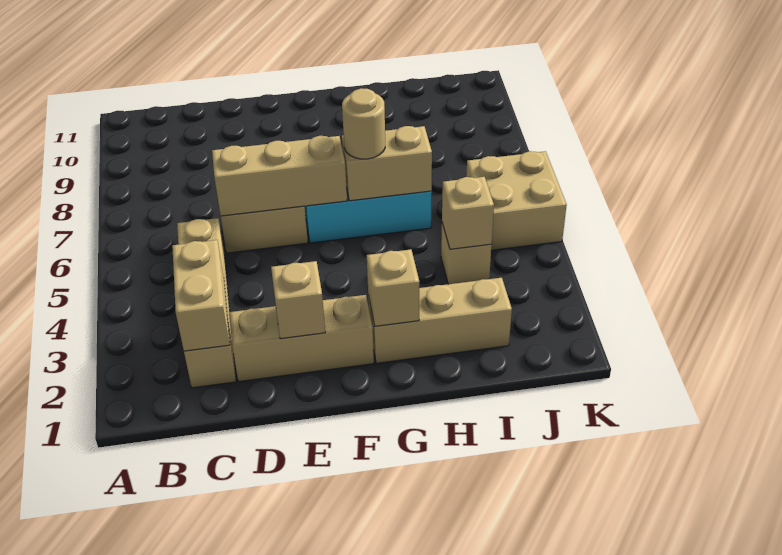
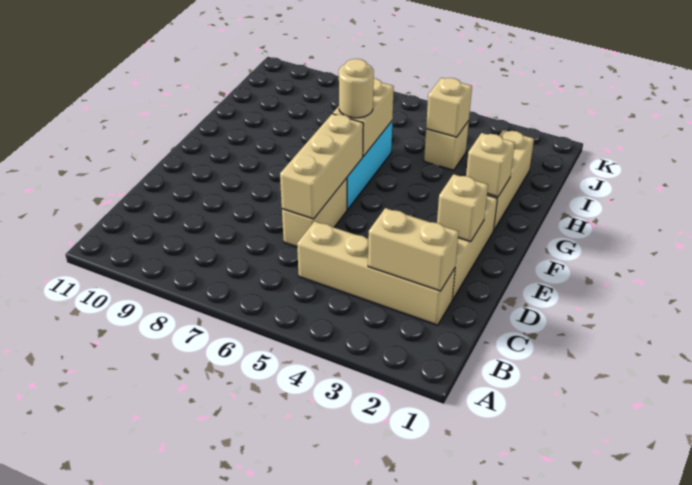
tan brick J5:K6 level 1 -> none

